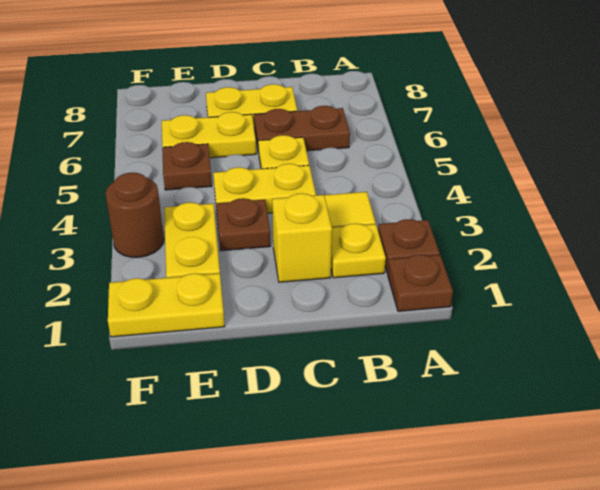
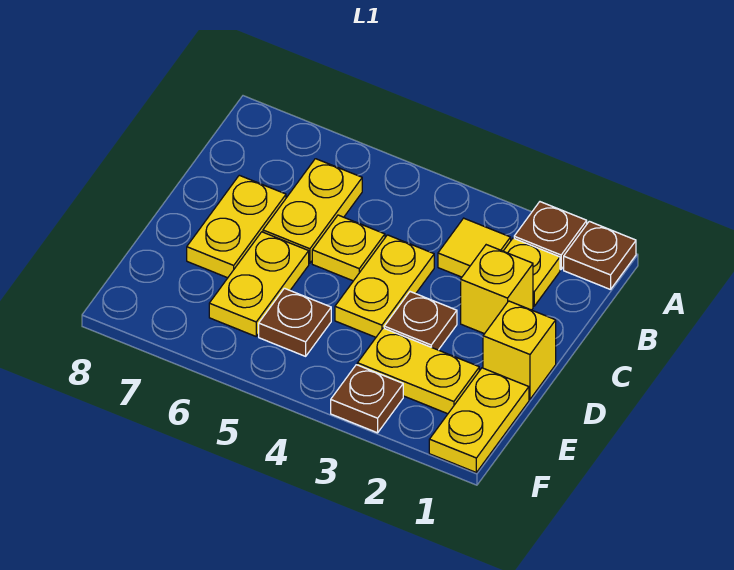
brown plate B6:C6 level 1 -> yellow plate B6:C6 level 1
none -> yellow brick D1 level 1
brown round brick F3 level 1 -> brown plate F3 level 1

